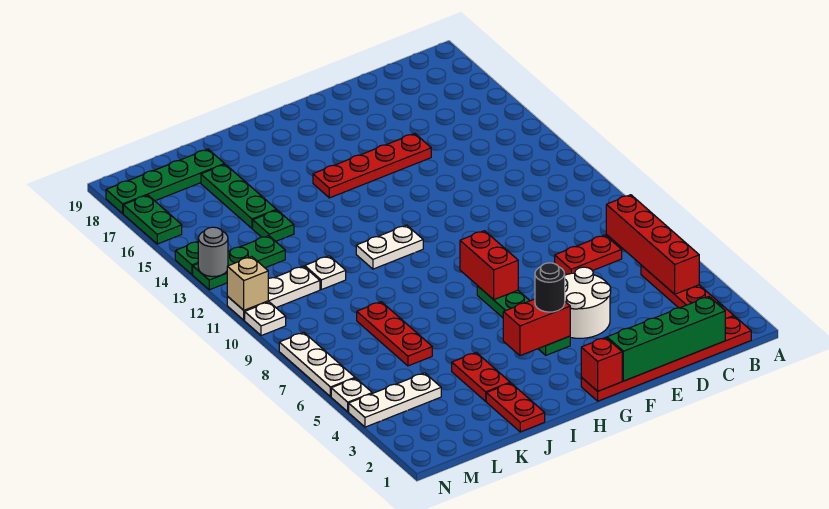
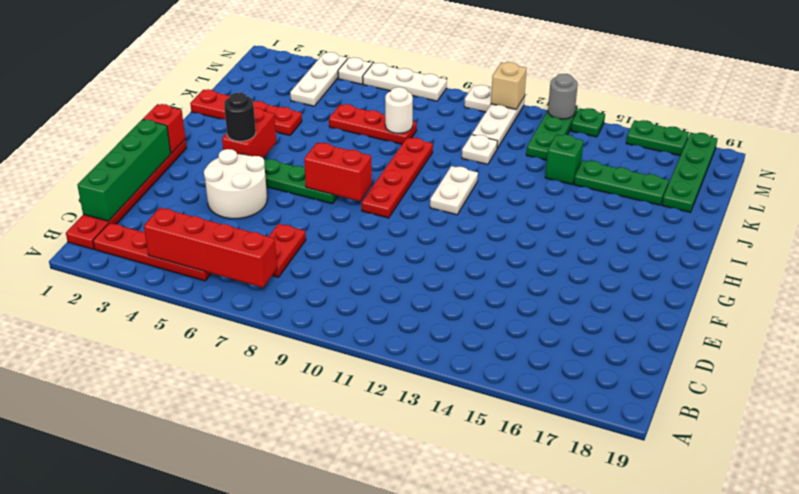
red plate E15:H15 level 1 -> red plate G9:J9 level 1
none -> white round brick K8 level 2
green plate K14 level 1 -> green brick K14 level 1

